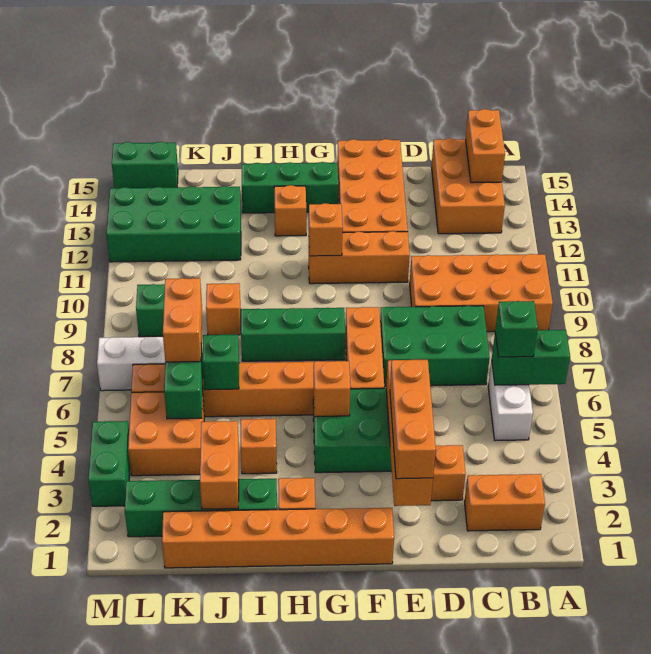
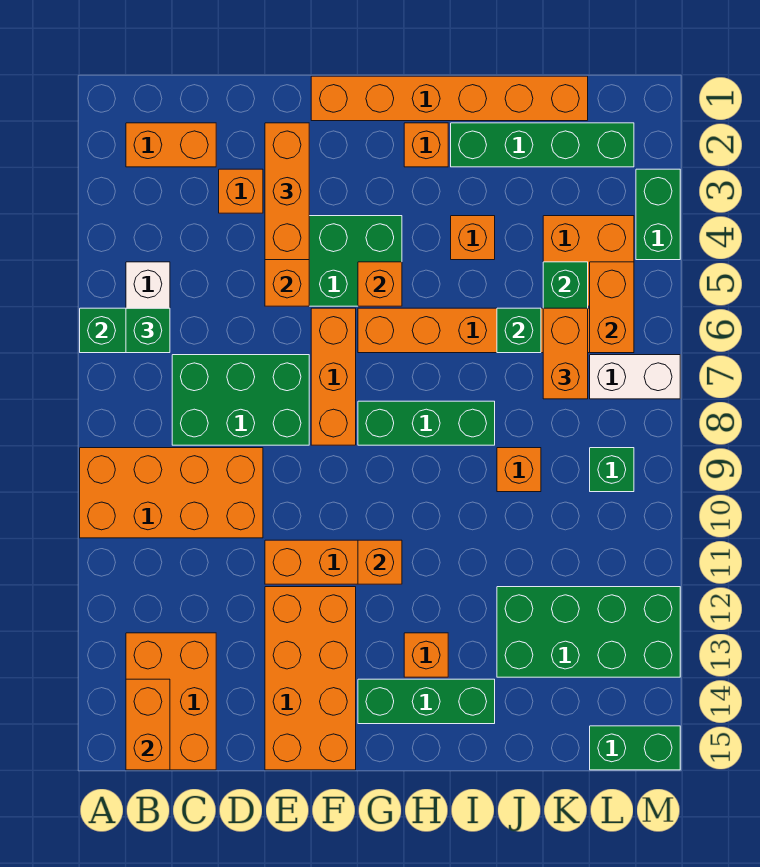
orange brick J2:J3 level 2 -> orange brick L5:L6 level 2

